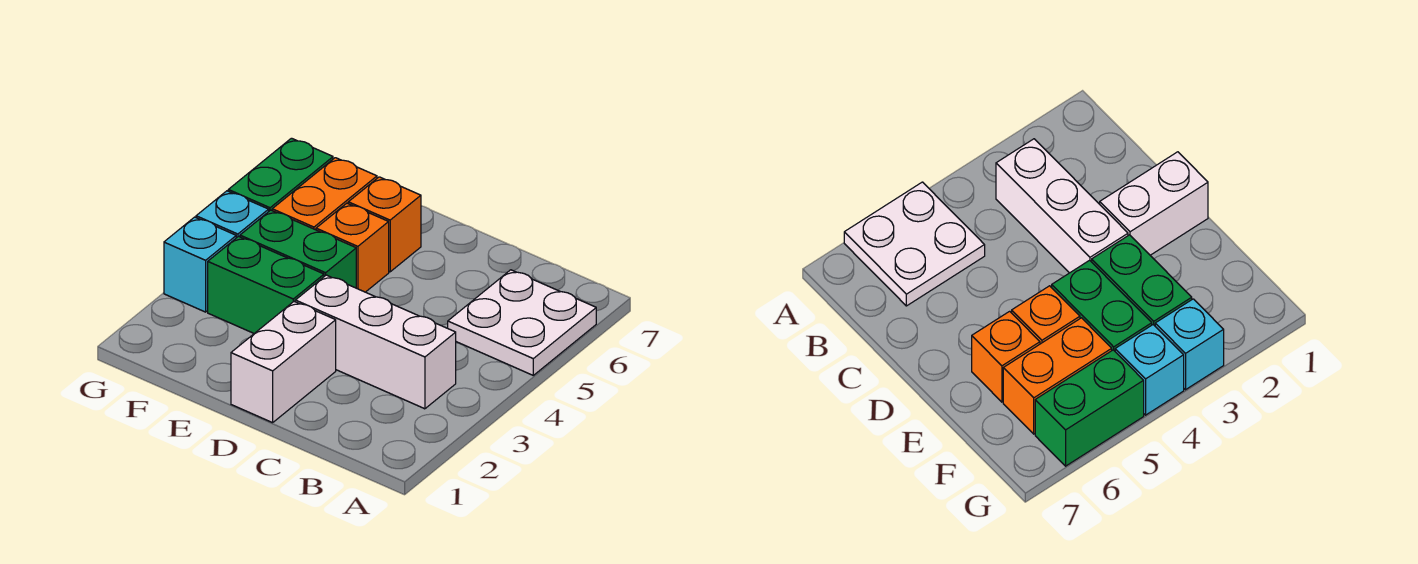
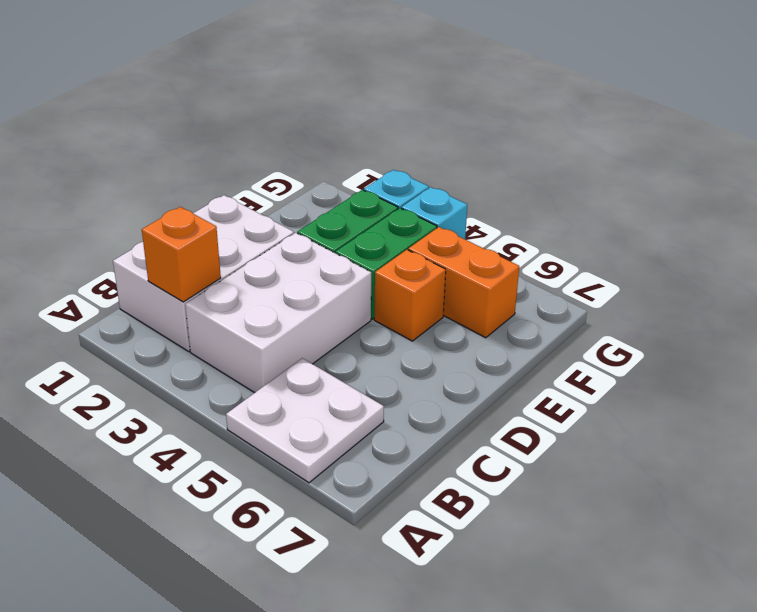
white brick B3:D3 level 1 -> white brick B3:D4 level 1
white brick D1:D2 level 1 -> white brick B1:D2 level 1
orange brick E6 level 1 -> orange brick B2 level 2
green brick G5:G6 level 1 -> none

